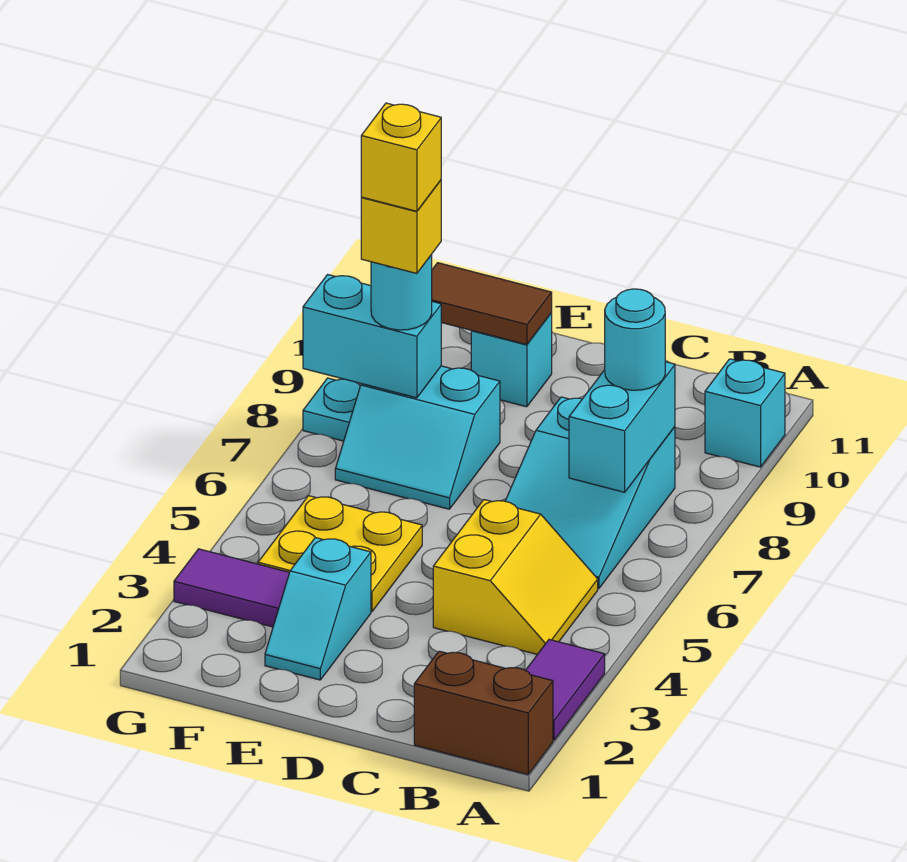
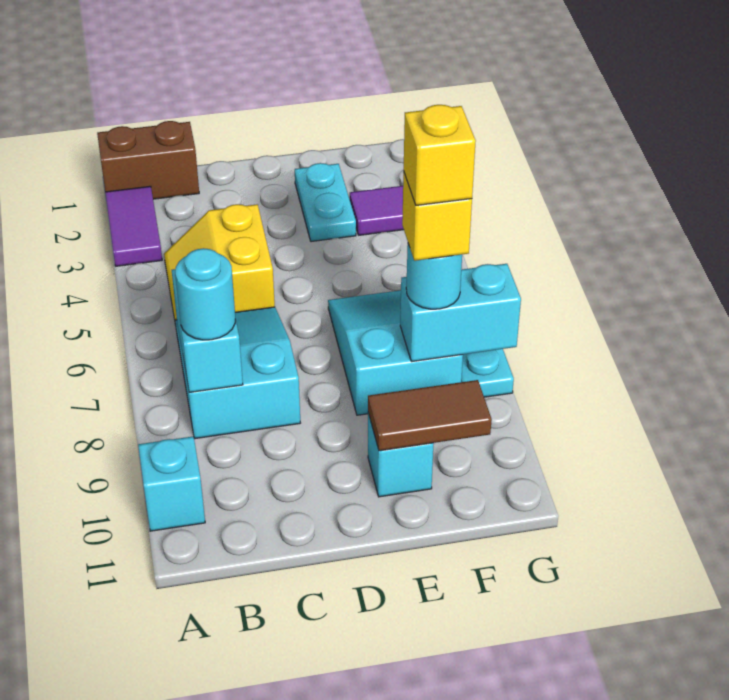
cyan slope E2:E3 level 1 top 3 -> cyan plate E2:E3 level 1
yellow plate E4:F5 level 1 -> none
cyan slope E7:F8 level 1 top 8 -> cyan slope E6:F8 level 1 top 8

